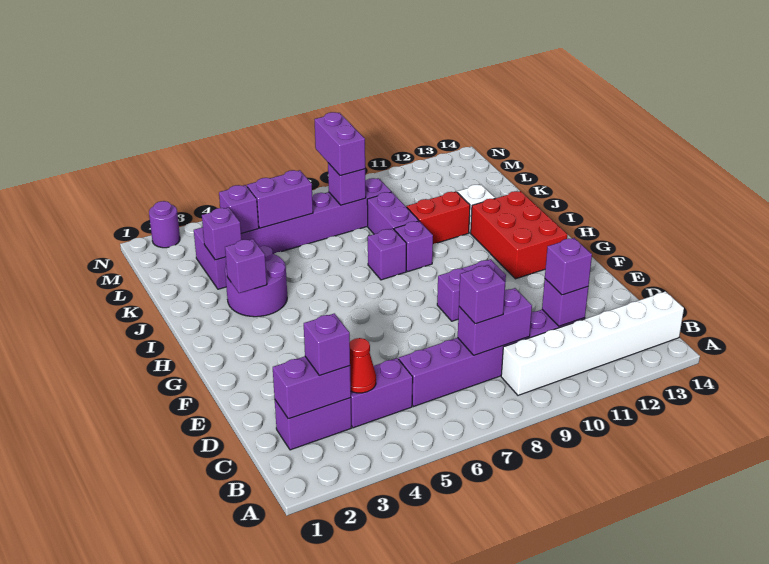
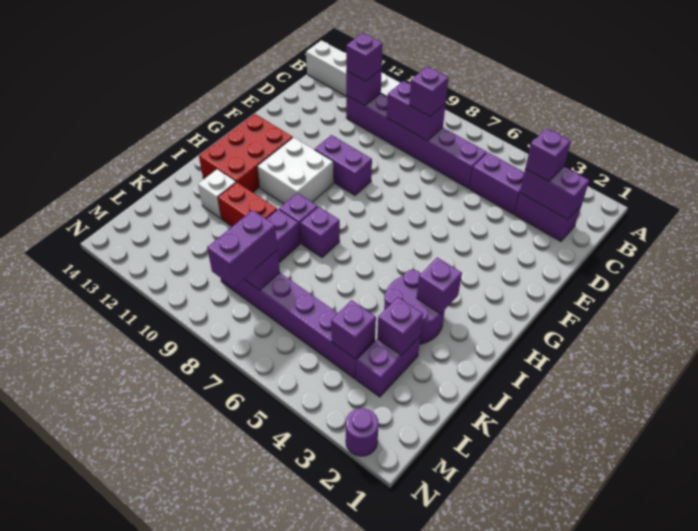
red cone C4 level 2 -> none
none -> white brick G10:H11 level 1
purple brick L5:L6 level 2 -> none

